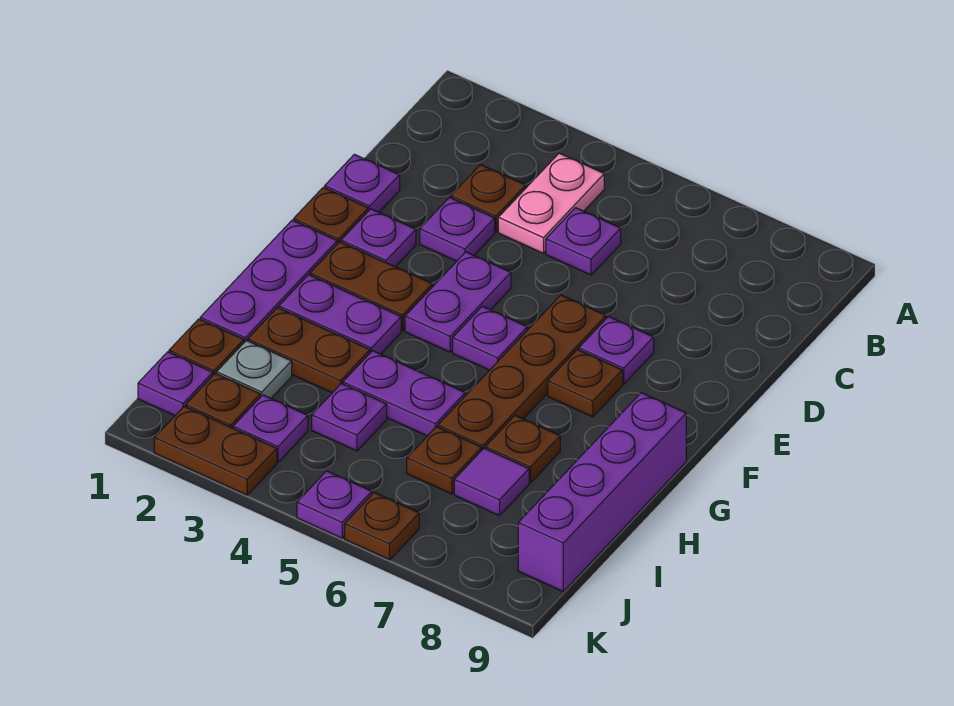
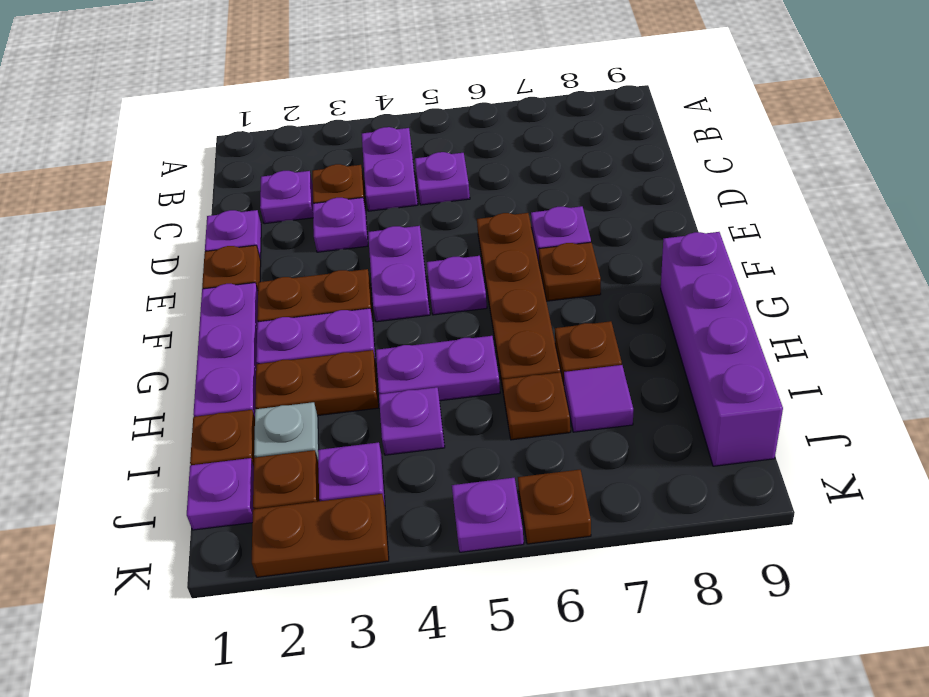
pink plate B4:C4 level 1 -> purple plate B4:C4 level 1
purple plate E2 level 1 -> purple plate C2 level 1

